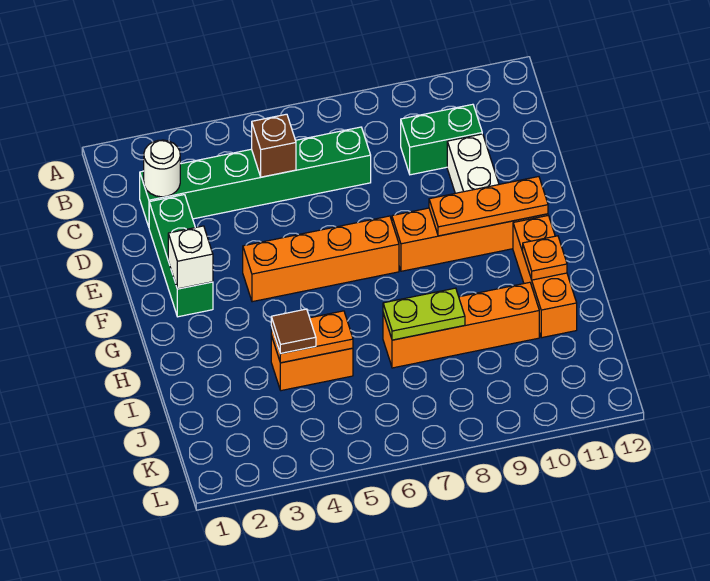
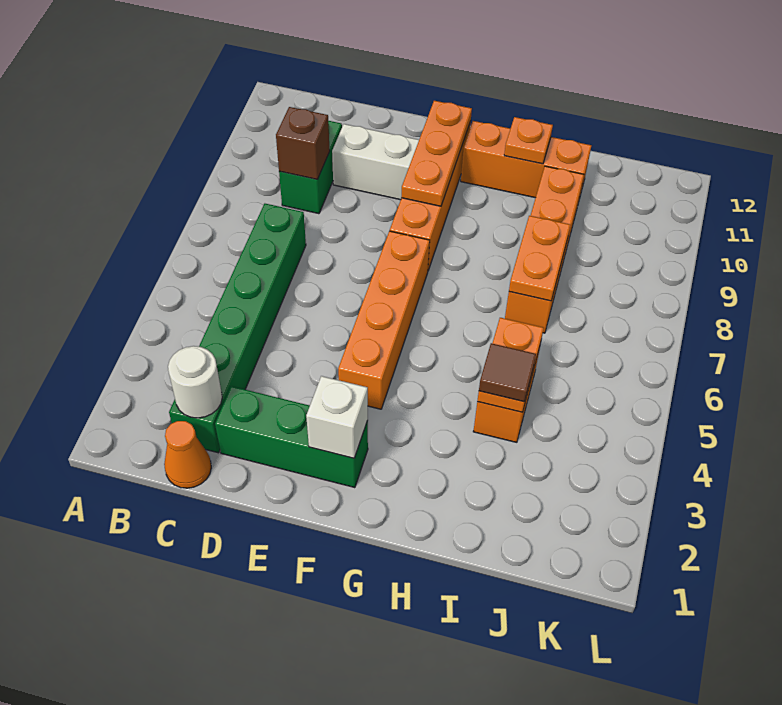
none -> orange cone C1 level 1
brown brick C5 level 2 -> brown brick C9 level 2
lime plate I7:I8 level 2 -> orange plate I7:I8 level 2

